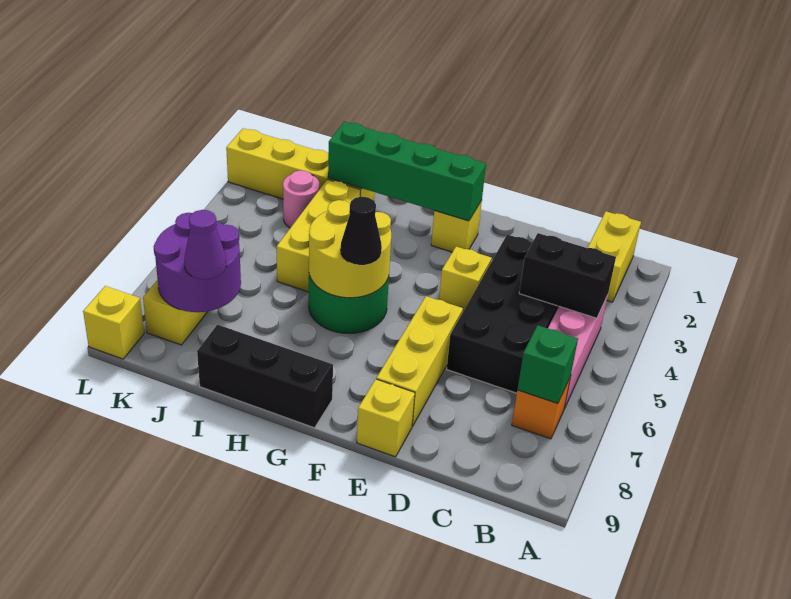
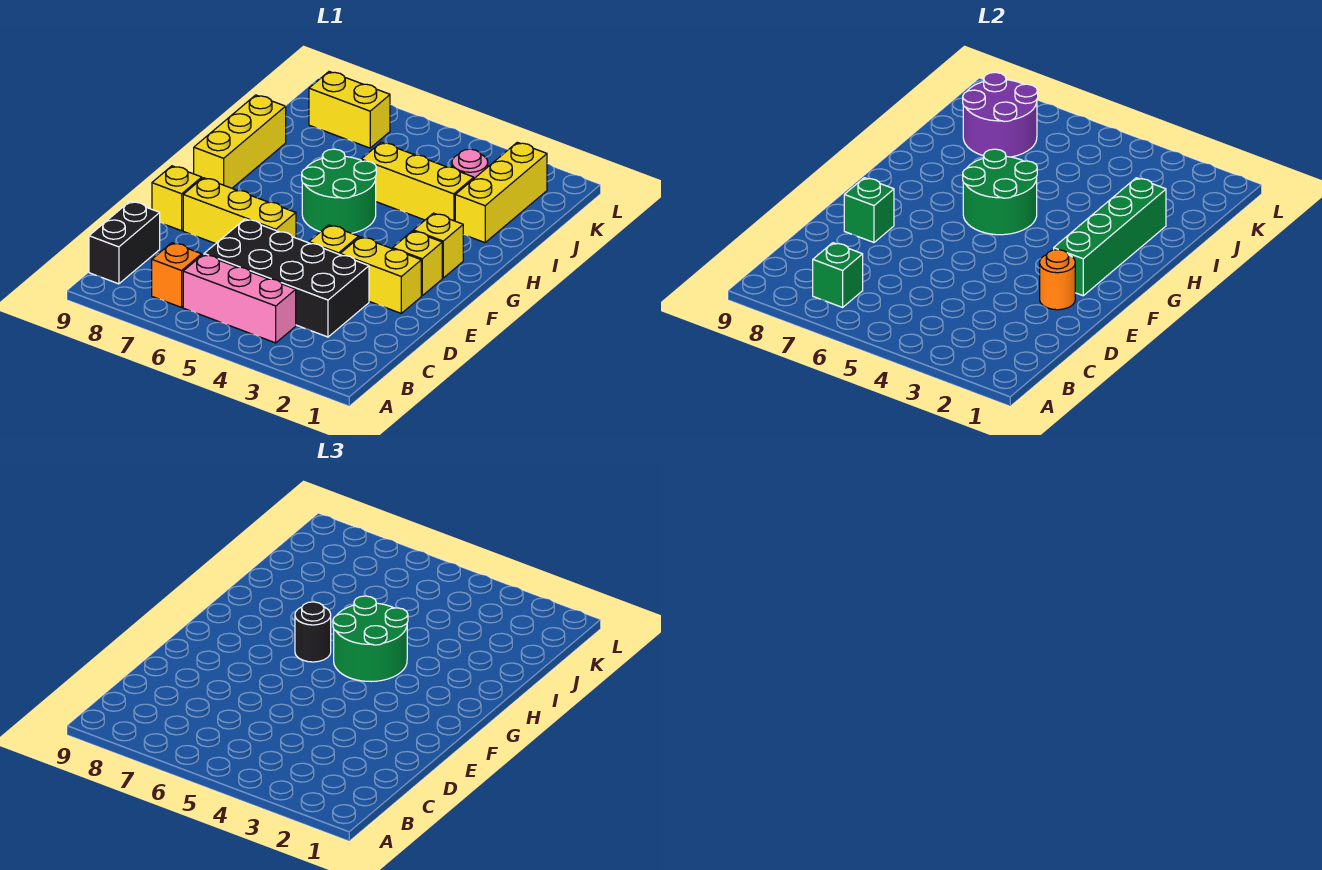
yellow brick B1:B2 level 1 -> yellow brick E2:E3 level 1
black brick B4:C4 level 2 -> black brick B9:C9 level 1
none -> orange round brick E2 level 2
none -> green brick E8 level 2
none -> green round brick G4:H5 level 3
yellow round brick G5:H6 level 2 -> green round brick G5:H6 level 2
black cone G6 level 3 -> black round brick G6 level 3
black brick G9:I9 level 1 -> yellow brick G9:I9 level 1
yellow brick I2:L2 level 1 -> yellow brick I2:K2 level 1
purple cone J8 level 3 -> none
yellow brick L9 level 1 -> yellow brick G2 level 1

